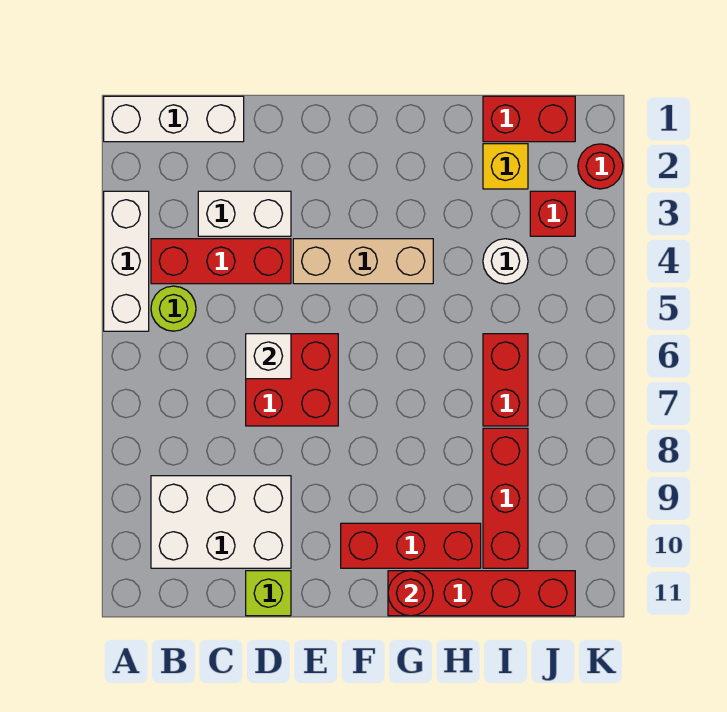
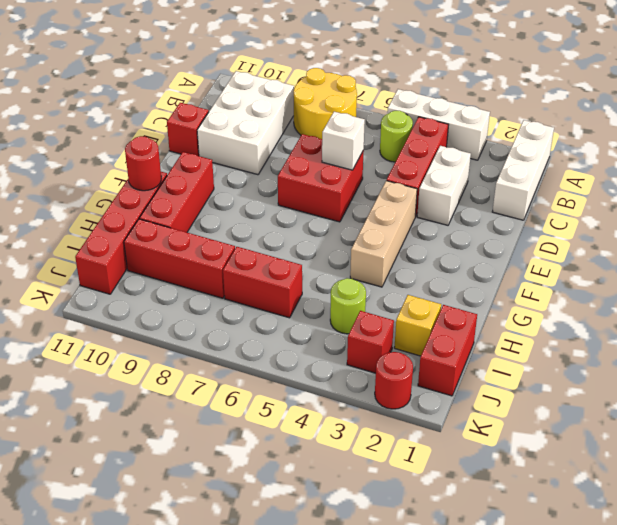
none -> yellow round brick A7:B8 level 1
lime brick D11 level 1 -> red brick D11 level 1
white round brick I4 level 1 -> lime round brick I4 level 1

